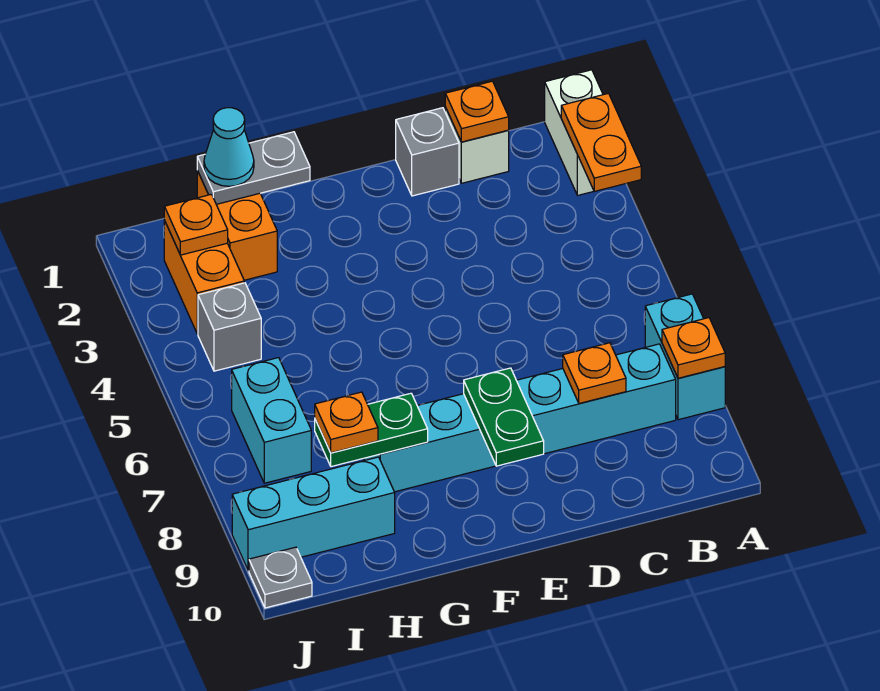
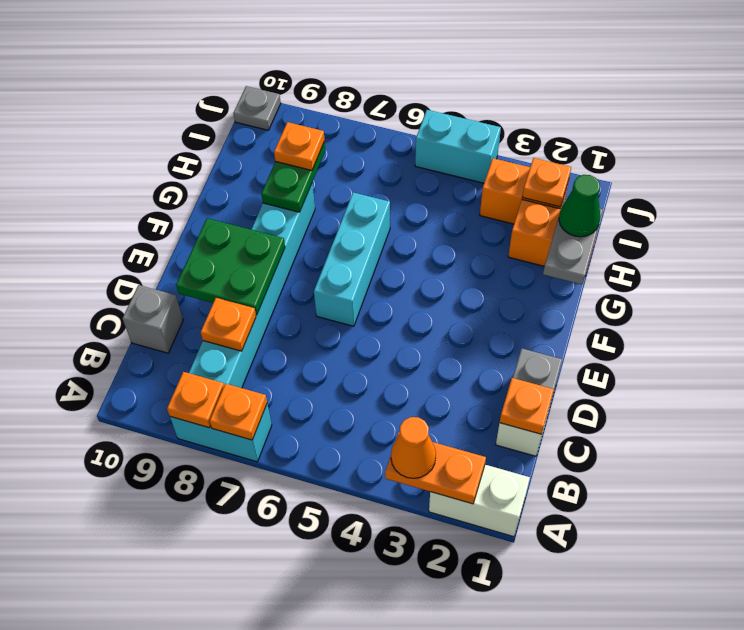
none -> orange cone A3 level 3
none -> orange plate A7 level 2
green plate E8:E9 level 2 -> green plate D8:E9 level 2
cyan cone H1 level 3 -> green cone H1 level 3
cyan brick H9:J9 level 1 -> cyan brick E6:G6 level 1
grey brick I4 level 1 -> grey brick C10 level 1
cyan brick I6:I7 level 1 -> cyan brick J4:J5 level 1

